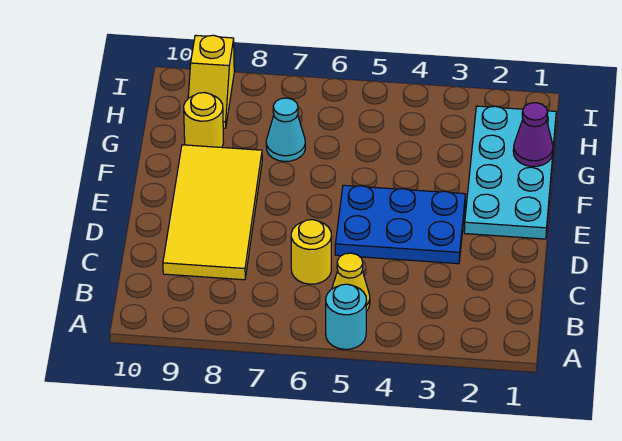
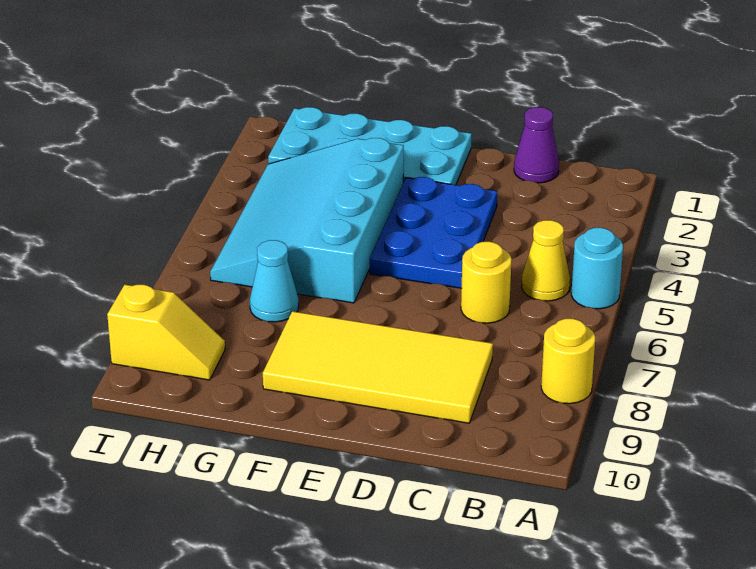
none -> cyan slope F3:H6 level 1 top F
purple cone G1 level 2 -> purple cone C1 level 1
yellow round brick G9 level 1 -> yellow round brick A8 level 1

